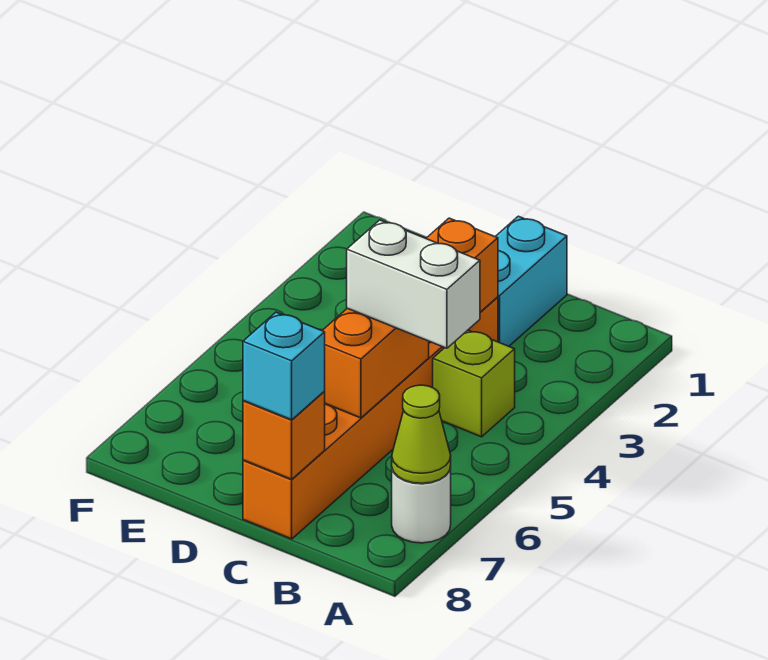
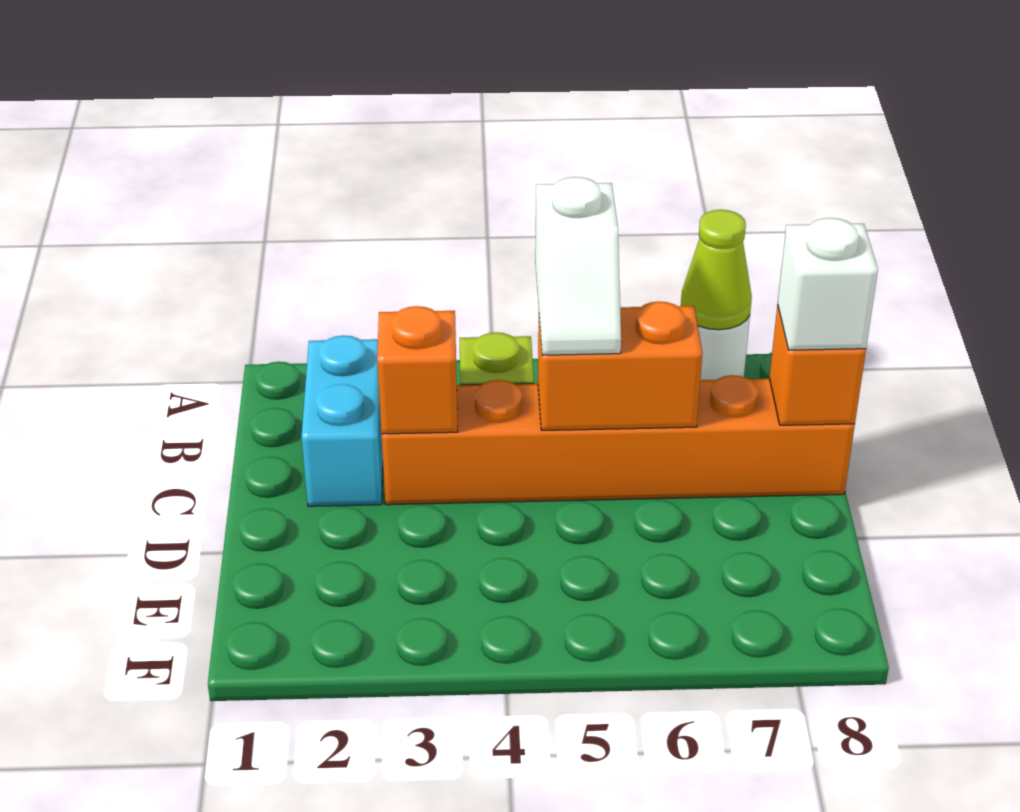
white brick B5:C5 level 3 -> white slope B5:C5 level 3 top B
cyan brick C1:C2 level 1 -> cyan brick B2:C2 level 1
cyan brick C8 level 3 -> white brick C8 level 3

